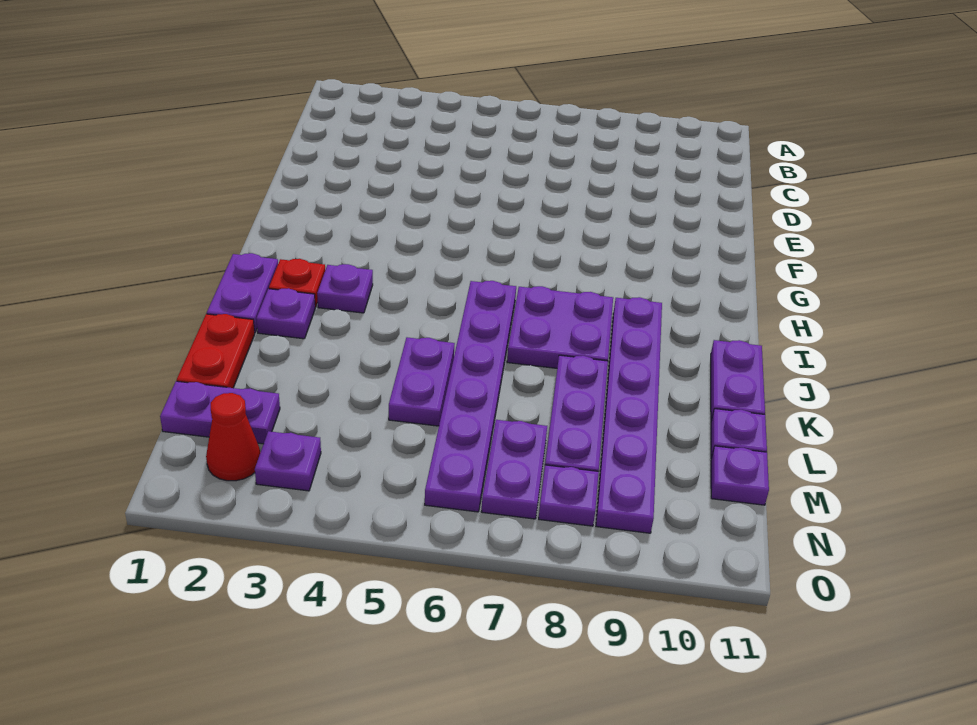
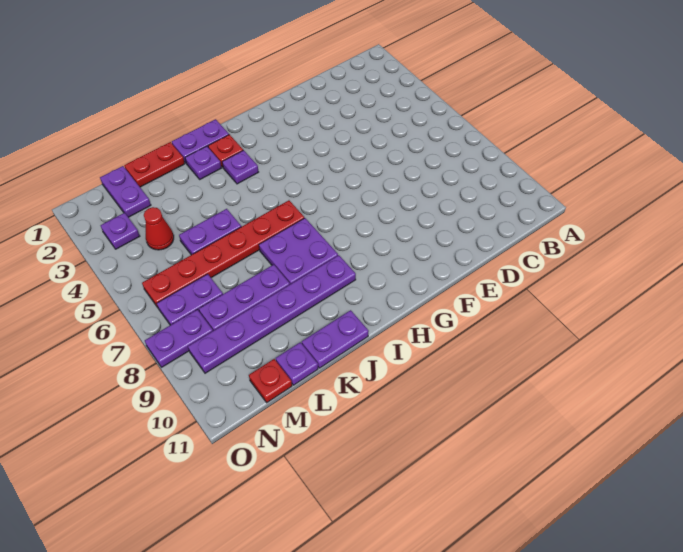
purple plate I6:N6 level 1 -> red plate I6:N6 level 1
purple plate M11 level 1 -> red plate M11 level 1
red cone N2 level 1 -> red cone M4 level 1
purple plate N8 level 1 -> purple plate N8:O8 level 1

